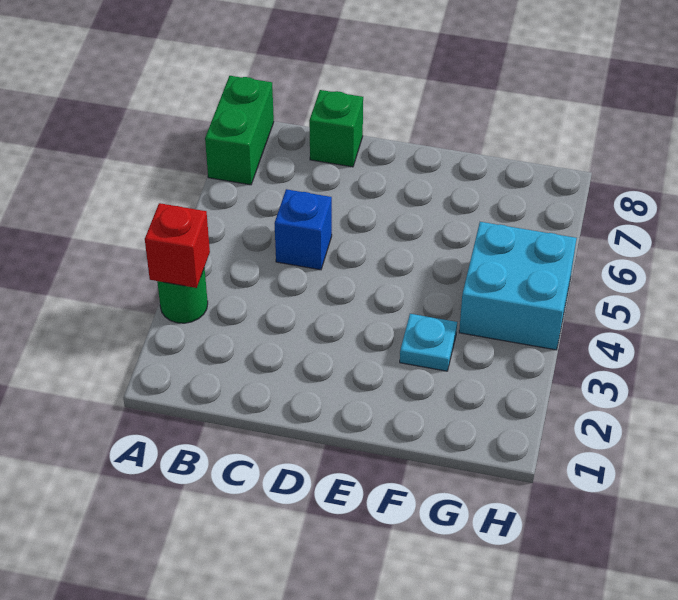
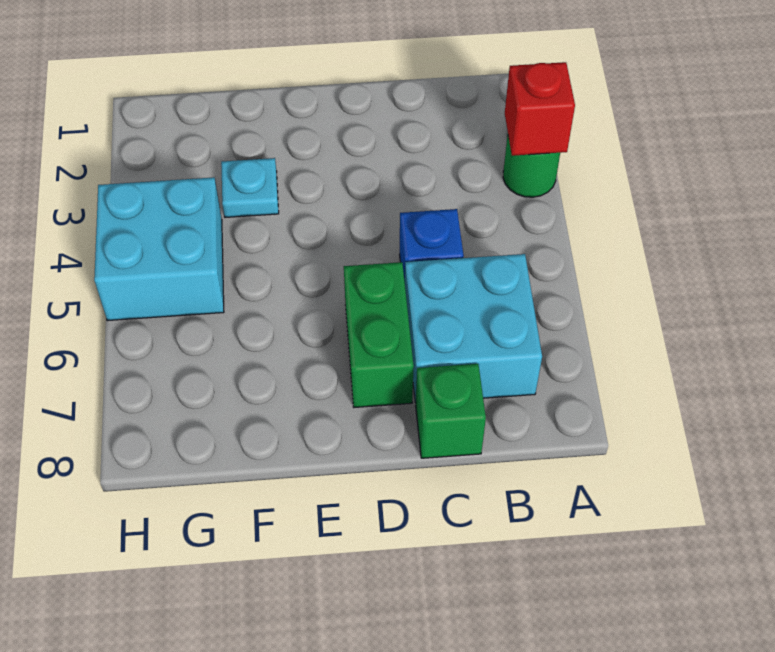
green brick A7:A8 level 1 -> green brick D6:D7 level 1
none -> cyan brick B6:C7 level 1

